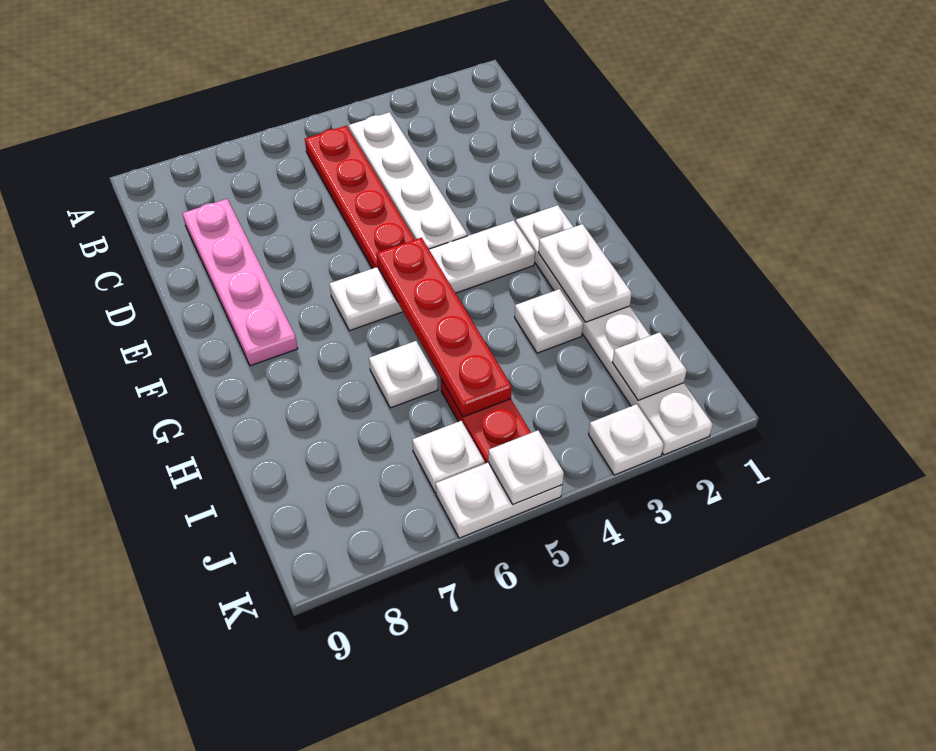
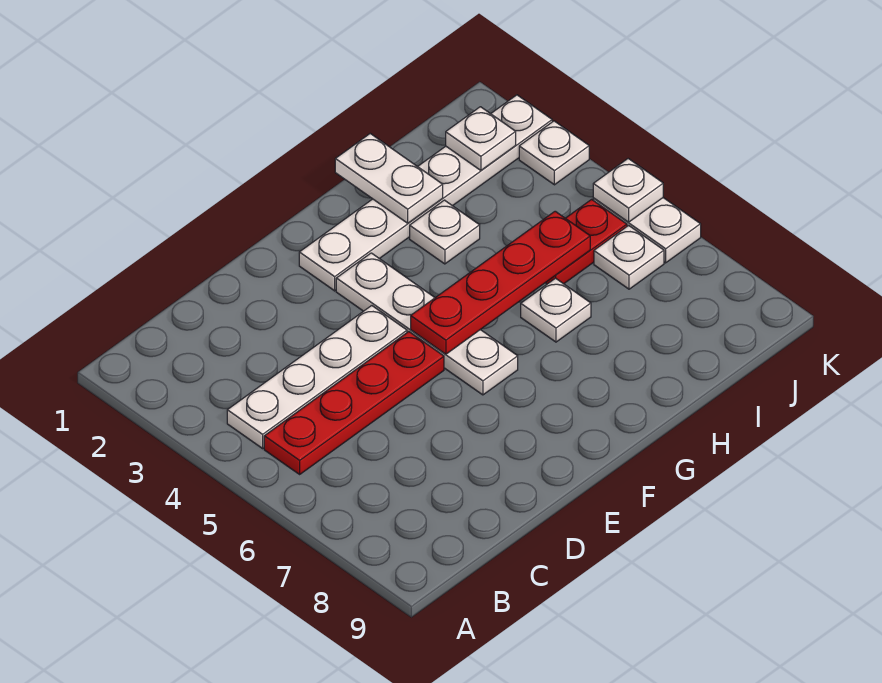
pink plate C8:F8 level 1 -> none
white plate G2:H2 level 2 -> white plate H1:H2 level 2

